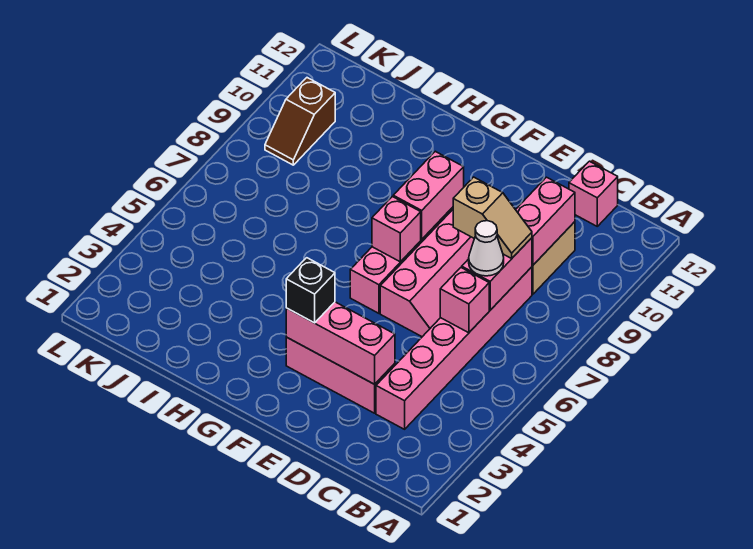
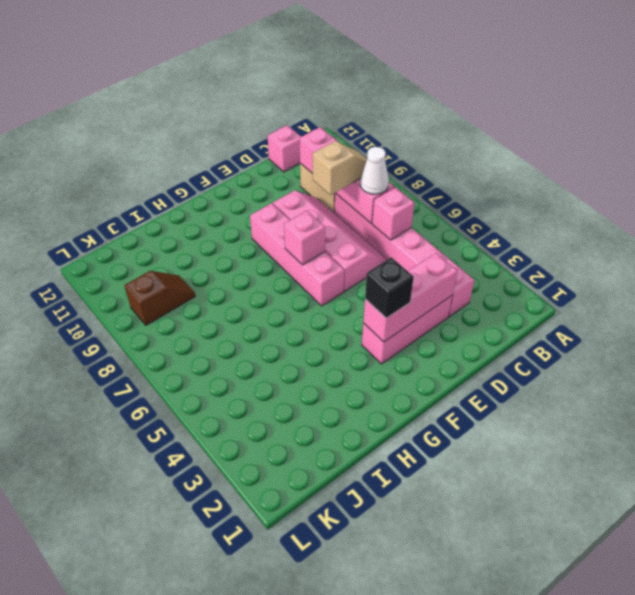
pink brick F8:F9 level 2 -> none
brown slope K9:K10 level 1 top 10 -> brown slope J9:K9 level 1 top K

